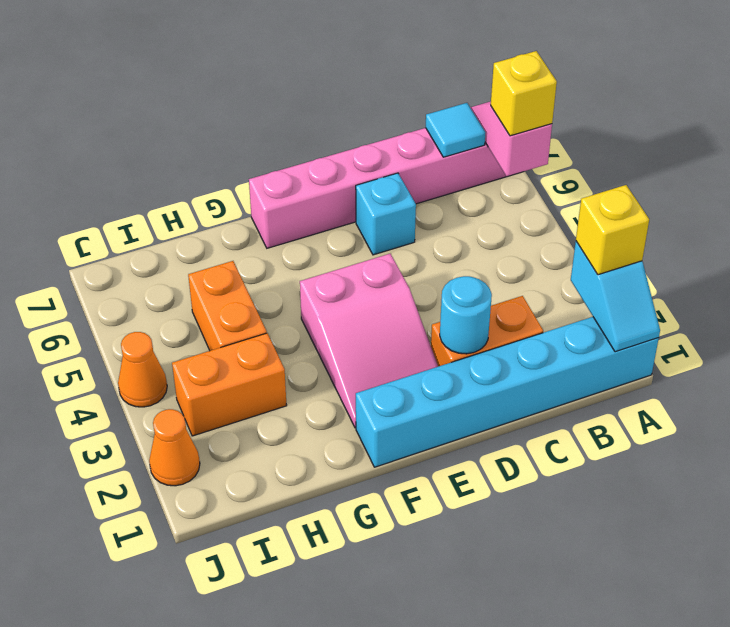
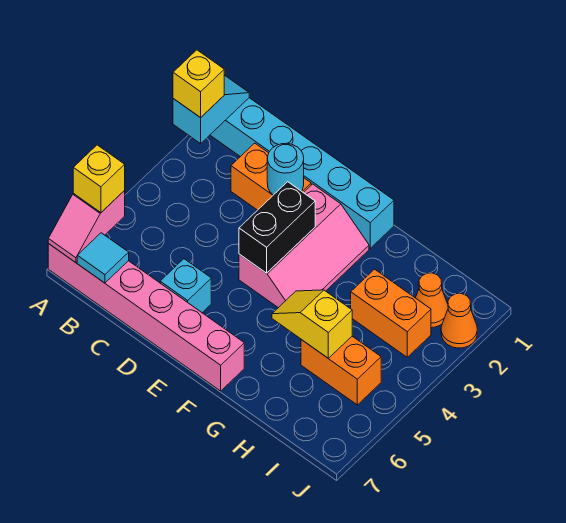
pink slope E2:F4 level 1 top 4 -> pink slope E2:F4 level 1 top E
none -> black brick E3:E4 level 2
none -> yellow slope G5:H5 level 2 top H
orange brick H4:H5 level 1 -> orange brick H5:I5 level 1
orange cone J4 level 1 -> orange cone I2 level 1

